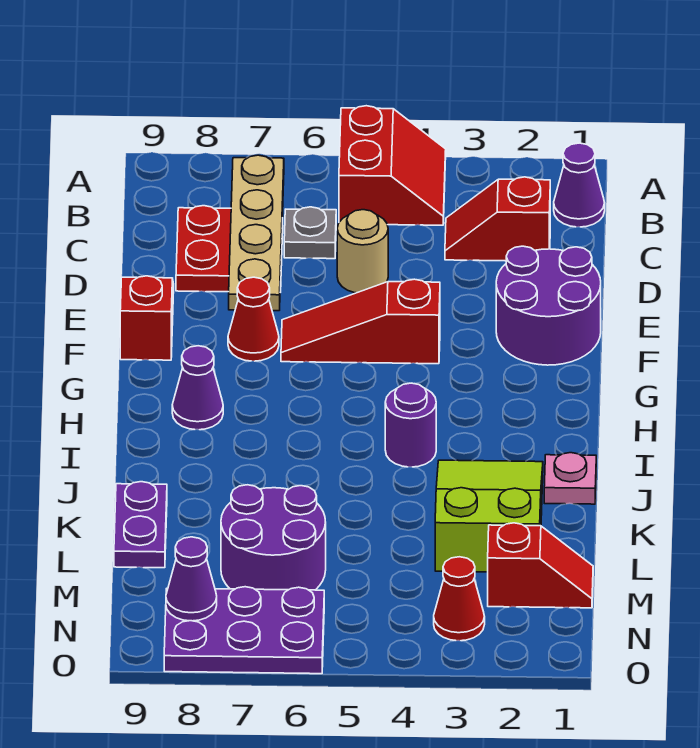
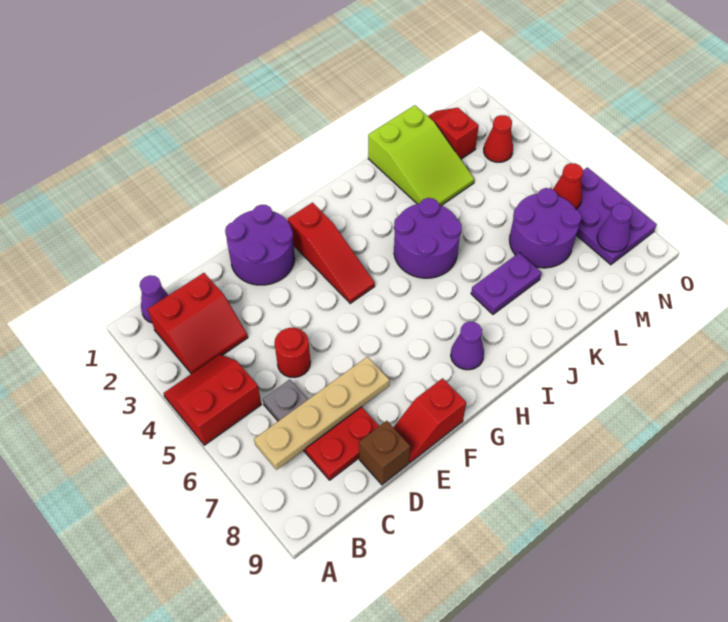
red slope C2:C3 level 1 top 2 -> red slope B2:C3 level 1 top 2
tan round brick D5 level 1 -> red round brick D5 level 1
none -> brown brick D9 level 1
red slope F4:F6 level 1 top 4 -> red slope G2:G4 level 1 top 2
red cone F7 level 1 -> red cone N6 level 2
purple round brick I4 level 1 -> purple round brick I4:J5 level 1
pink plate J1 level 1 -> none
lime slope J2:L3 level 1 top L -> lime slope K1:L3 level 1 top 1
purple plate K9:L9 level 1 -> purple plate J7:K7 level 1

